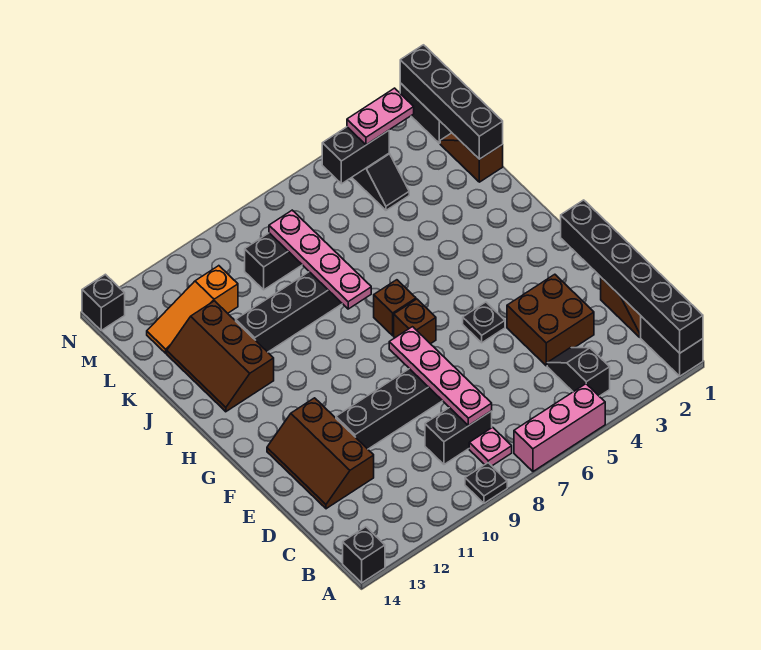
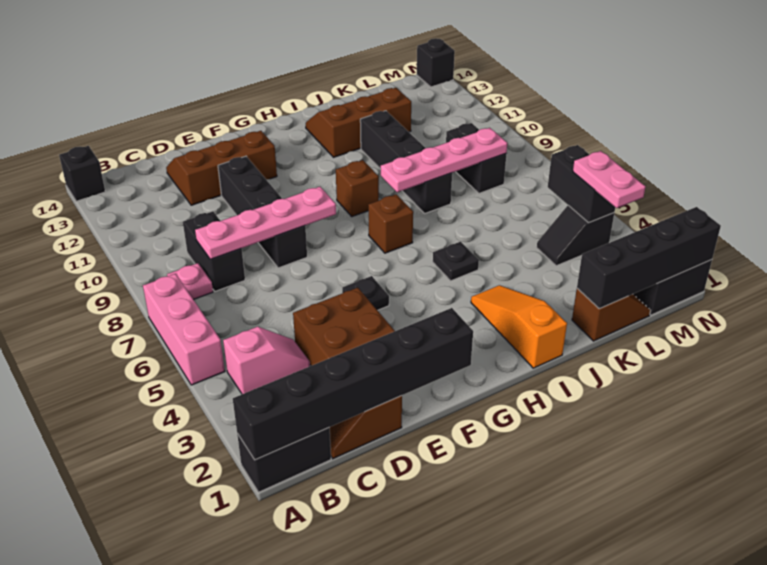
black plate A9 level 1 -> black plate I5 level 1
black slope B4:C4 level 1 top B -> pink slope B4:C4 level 1 top B
brown brick G7 level 1 -> brown brick H9 level 1
orange slope L11:L13 level 1 top 11 -> orange slope I1:I3 level 1 top 1

